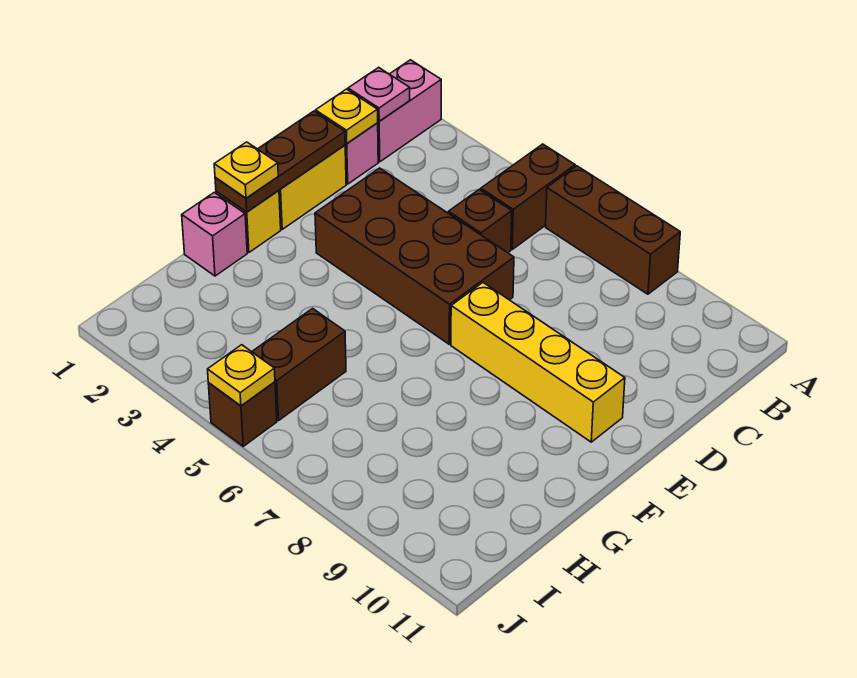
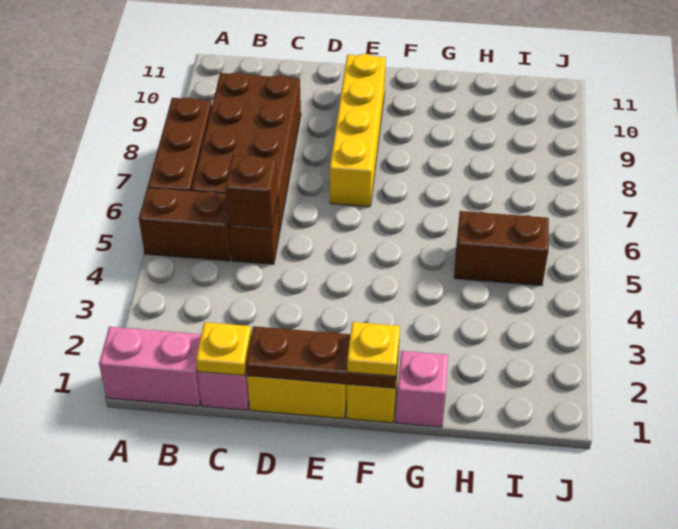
pink plate B1 level 2 -> none
brown brick D3:E6 level 1 -> brown brick B6:C9 level 1
brown brick J5 level 1 -> brown brick C5 level 2
yellow plate J5 level 2 -> none

